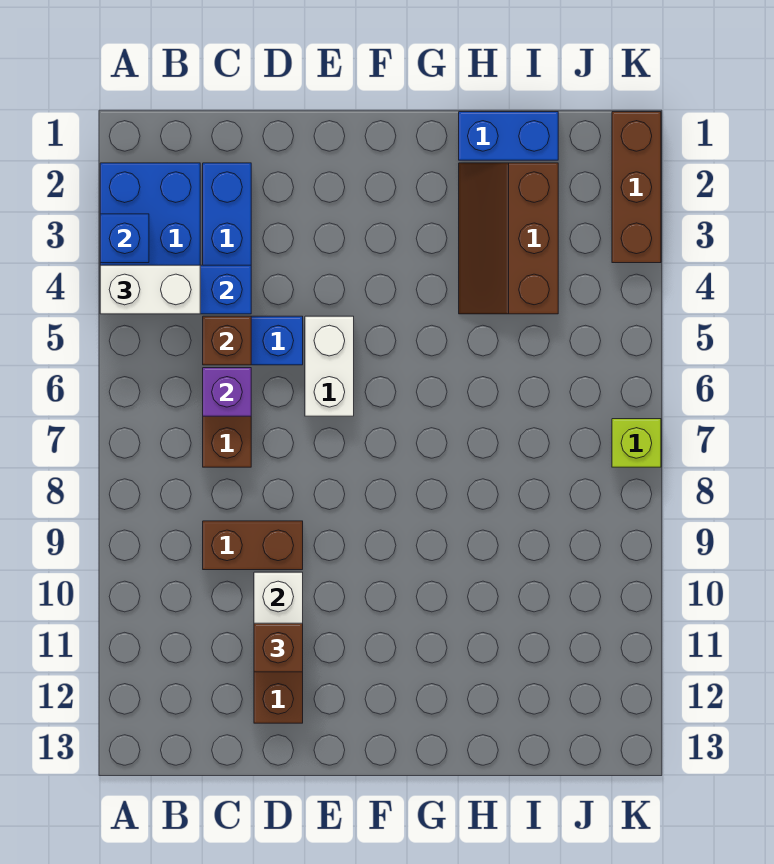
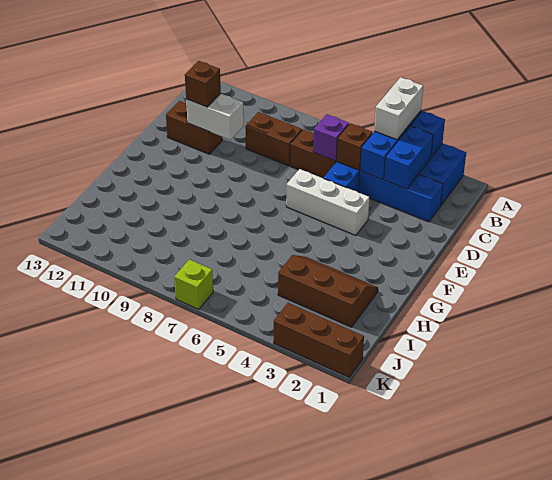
brown brick C9:D9 level 1 -> brown brick C8:C9 level 1
white brick E5:E6 level 1 -> white brick E4:E6 level 1
blue brick H1:I1 level 1 -> blue brick B3:C3 level 2

